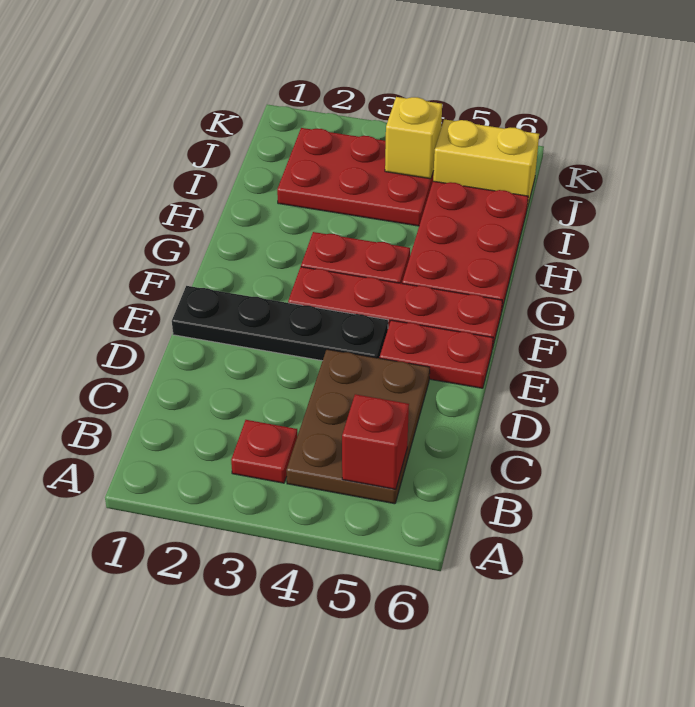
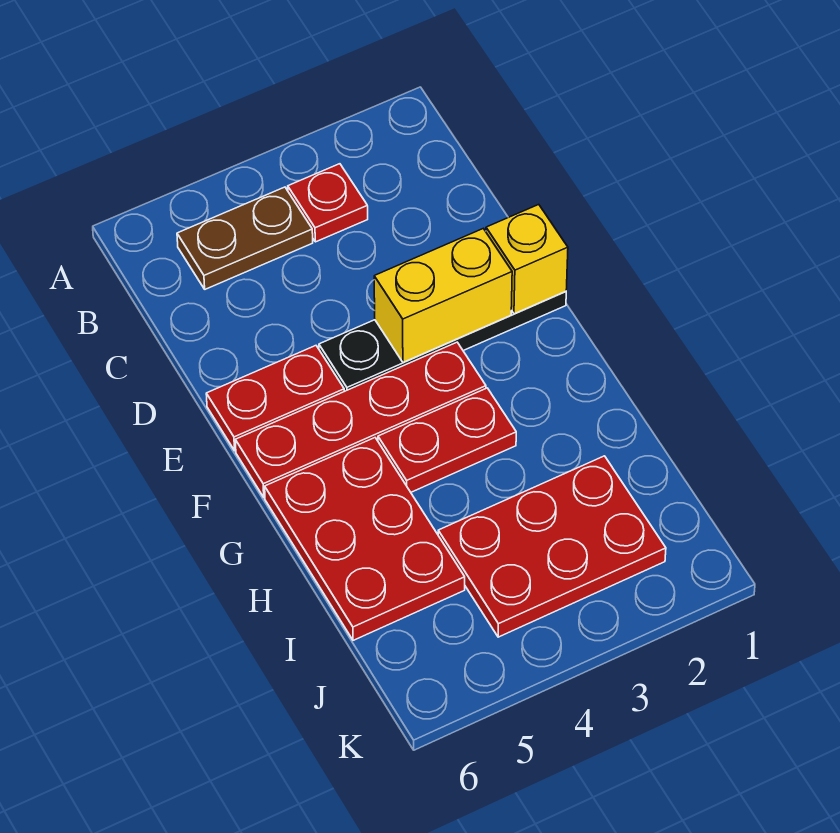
brown plate B4:D5 level 1 -> brown plate B4:B5 level 1
red brick B5 level 2 -> none
yellow brick J4 level 2 -> yellow brick E1 level 2
yellow brick J5:J6 level 1 -> yellow brick E2:E3 level 2

